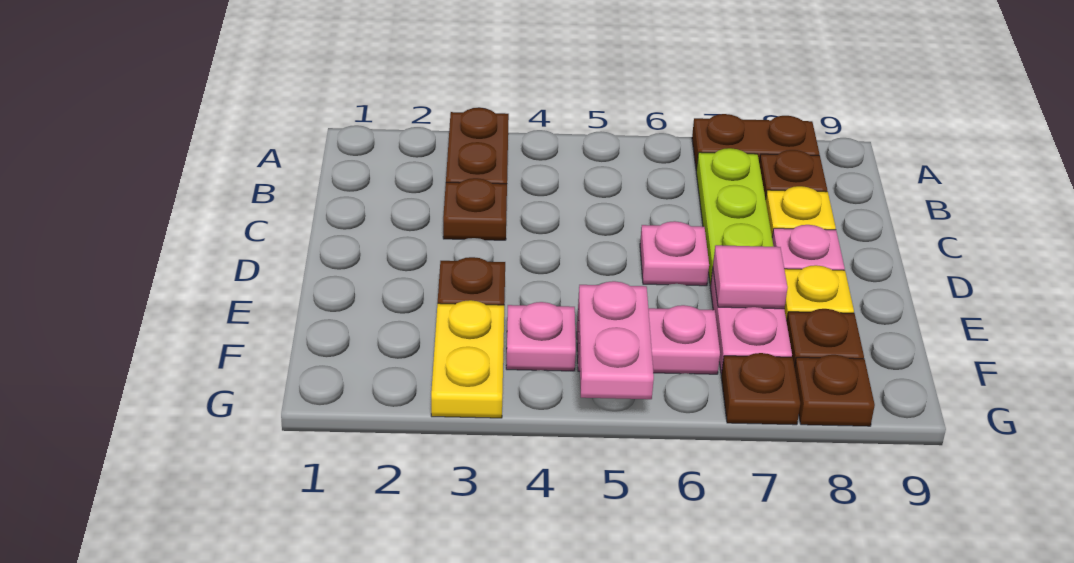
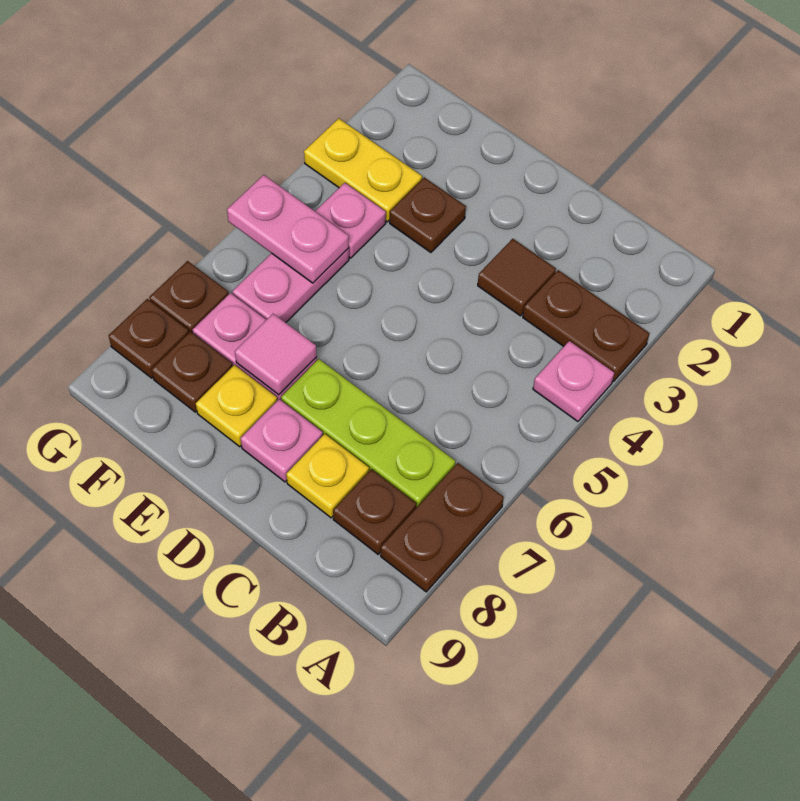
brown plate C3 level 1 -> brown tile C3 level 1
pink plate D6 level 1 -> pink plate A4 level 1

